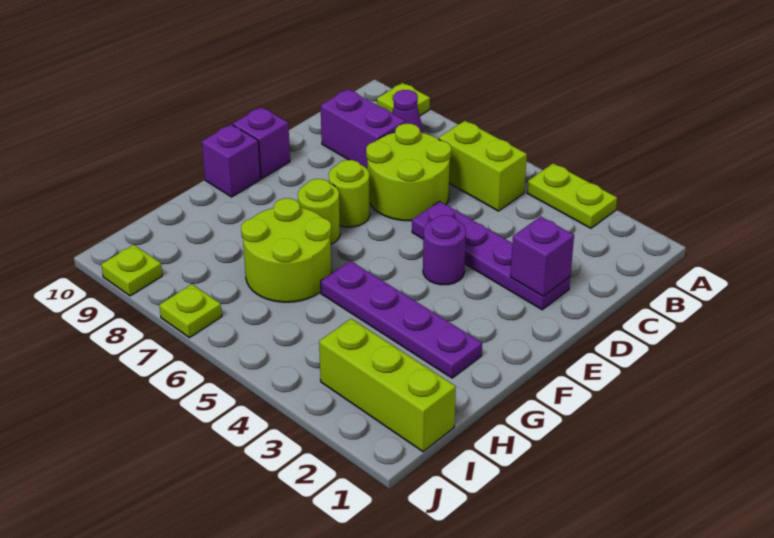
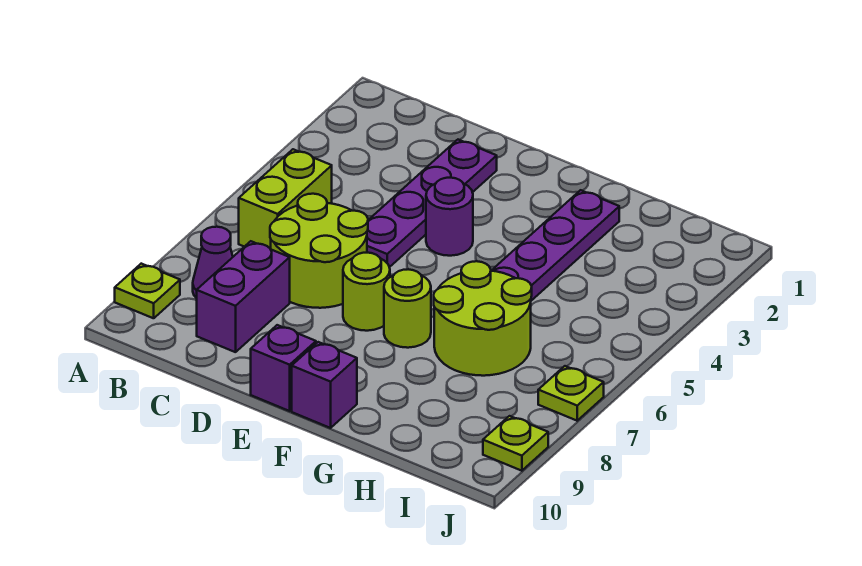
lime plate A3:A4 level 1 -> none
purple brick D2 level 2 -> none
lime brick I1:I3 level 1 -> none

